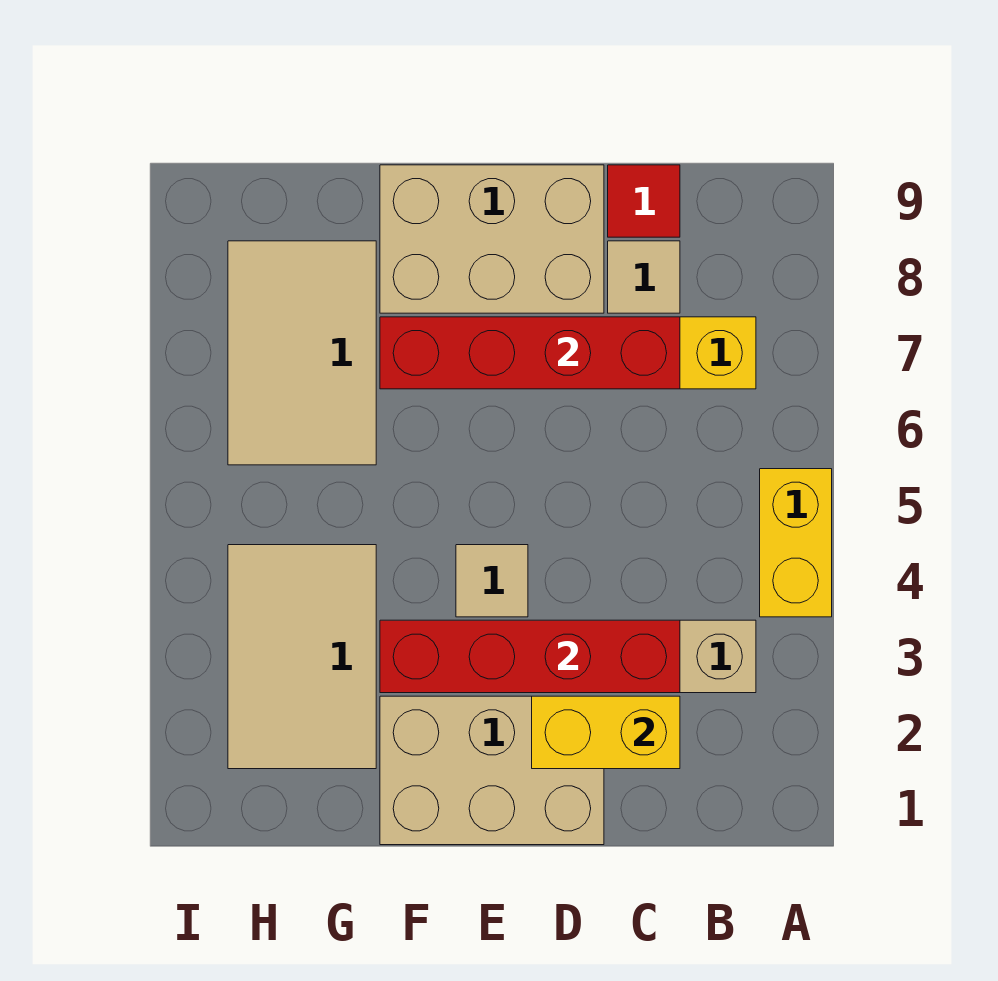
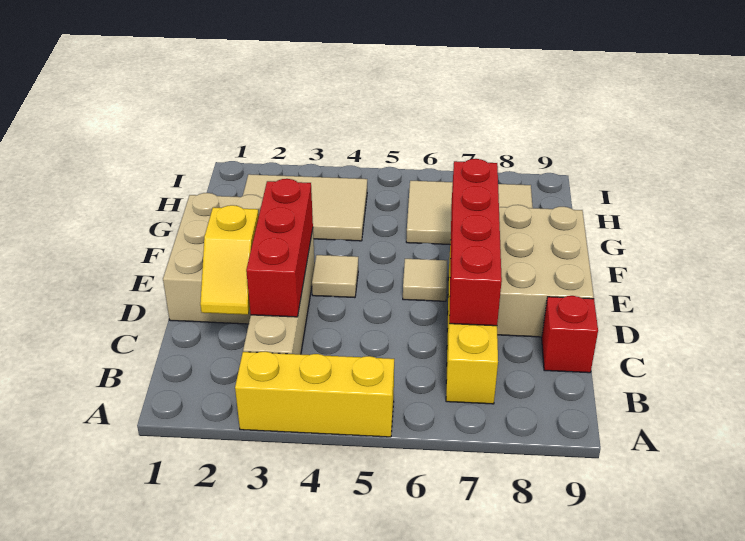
yellow brick A4:A5 level 1 -> yellow brick A3:A5 level 1
yellow brick C2:D2 level 2 -> yellow slope C2:D2 level 2 top D
red brick C3:F3 level 2 -> red brick C3:E3 level 2
tan tile C8 level 1 -> tan tile E6 level 1
red tile C9 level 1 -> red brick C9 level 1

